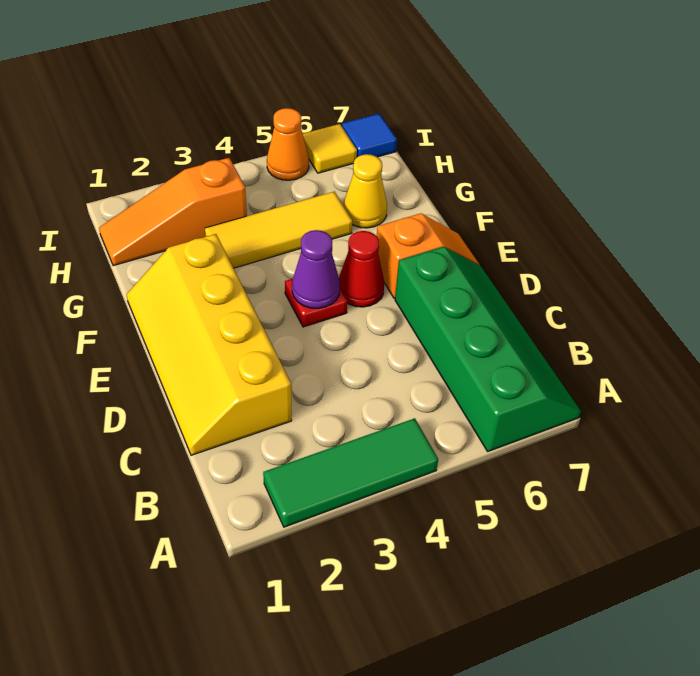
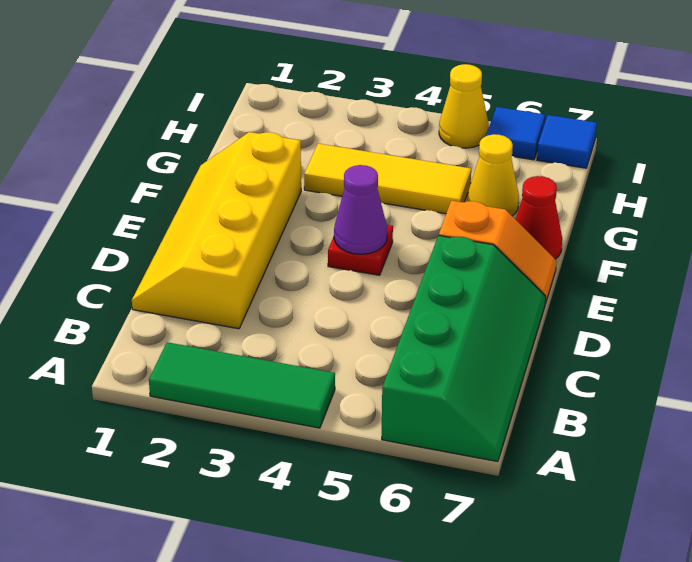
red cone E5 level 1 -> red cone F7 level 1
orange slope H1:H3 level 1 top 3 -> none
orange cone I5 level 1 -> yellow cone I5 level 1
yellow tile I6 level 1 -> blue tile I6 level 1

